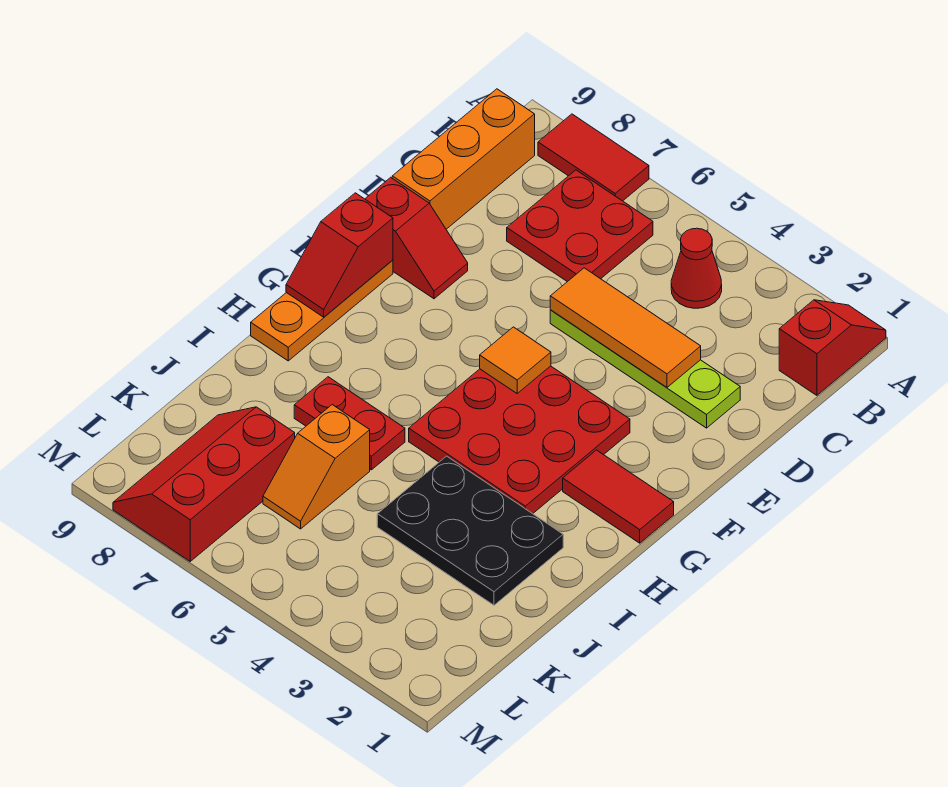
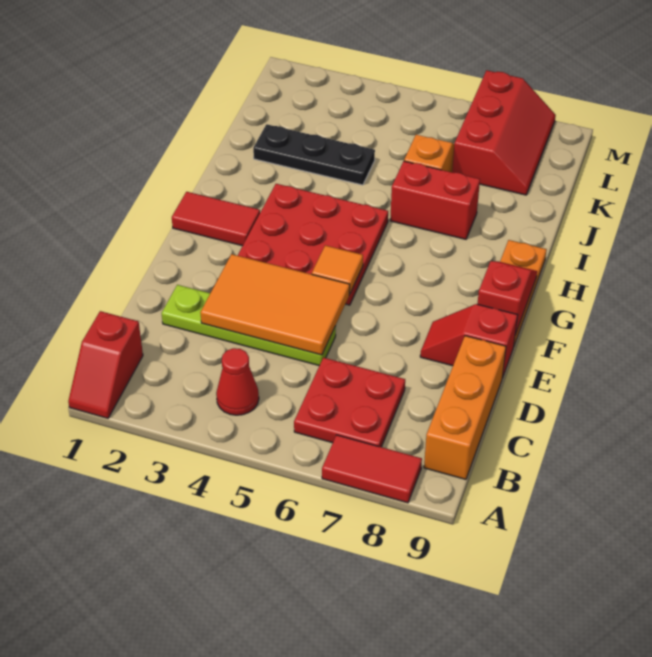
orange tile D3:D5 level 2 -> orange tile D3:E5 level 2
black plate I2:J4 level 1 -> black plate J2:J4 level 1
red plate I6:I7 level 1 -> red brick I6:I7 level 1

